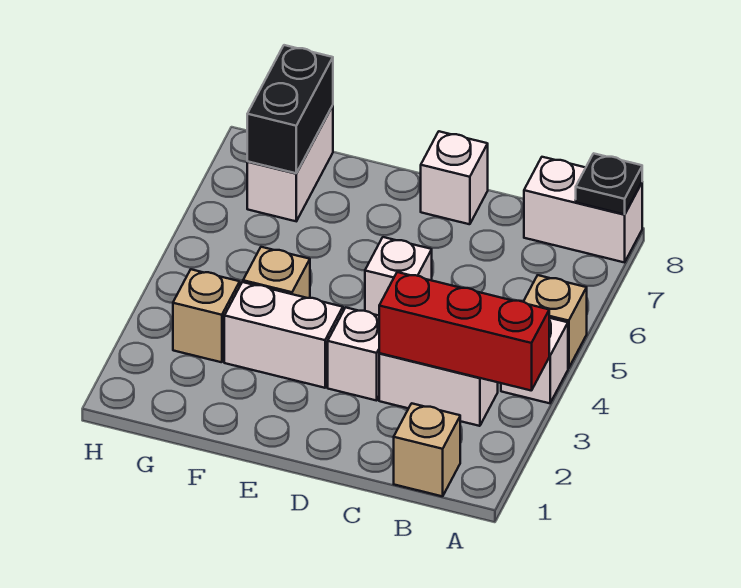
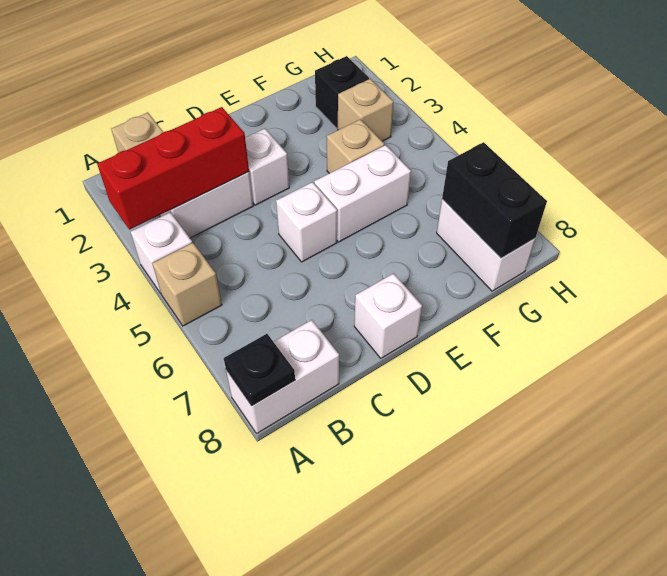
white brick E3:F3 level 1 -> white brick E5:F5 level 1
none -> black brick G2 level 1

